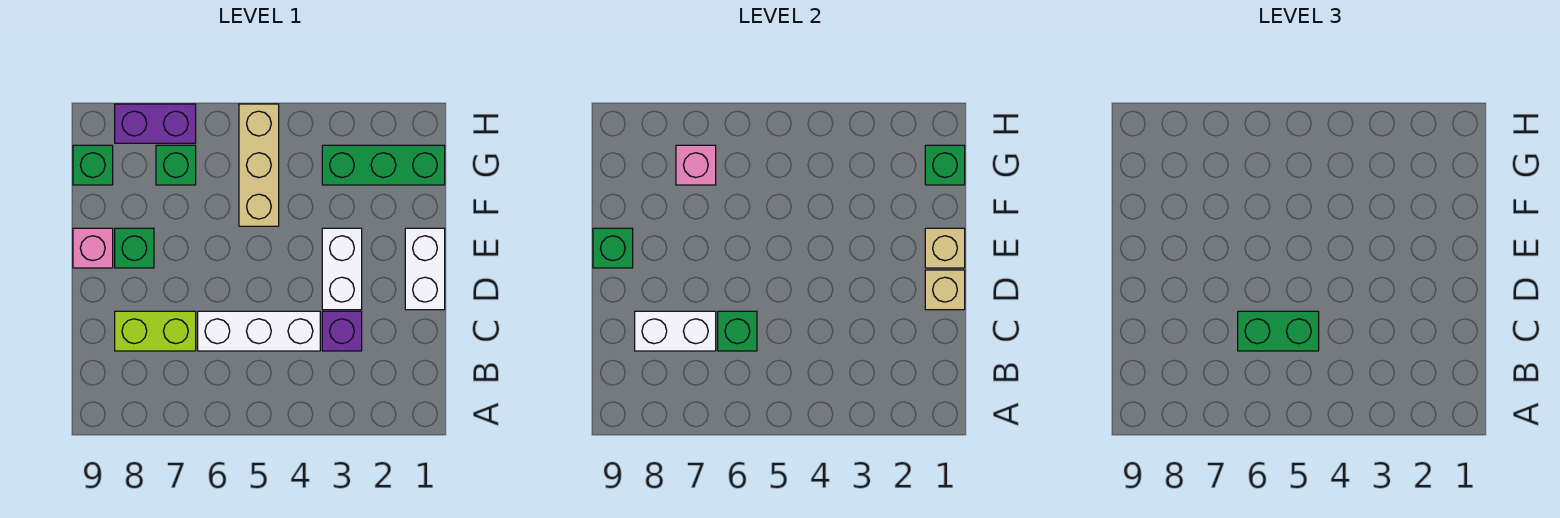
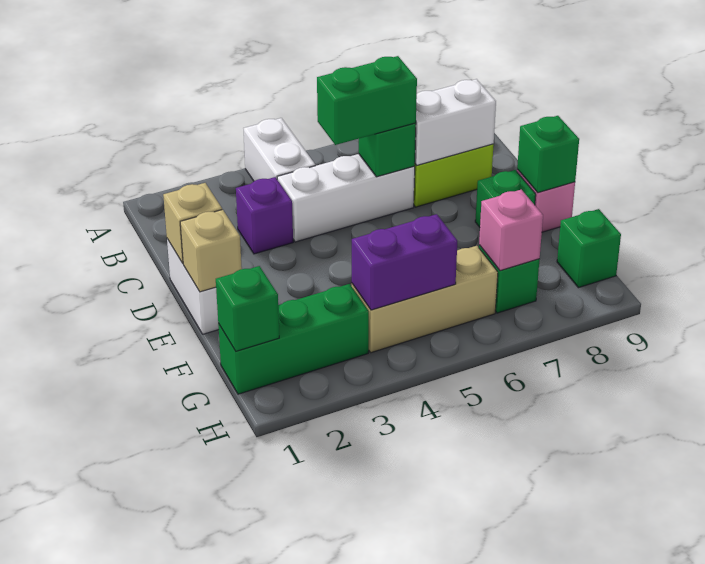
white brick D3:E3 level 1 -> white brick A4:B4 level 1
tan brick F5:H5 level 1 -> tan brick G4:G6 level 1
purple brick H7:H8 level 1 -> purple brick G4:G5 level 2

